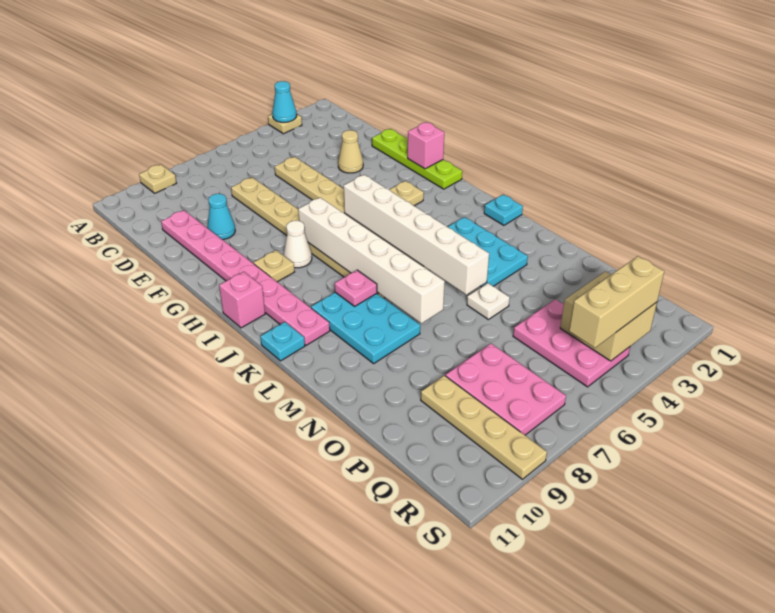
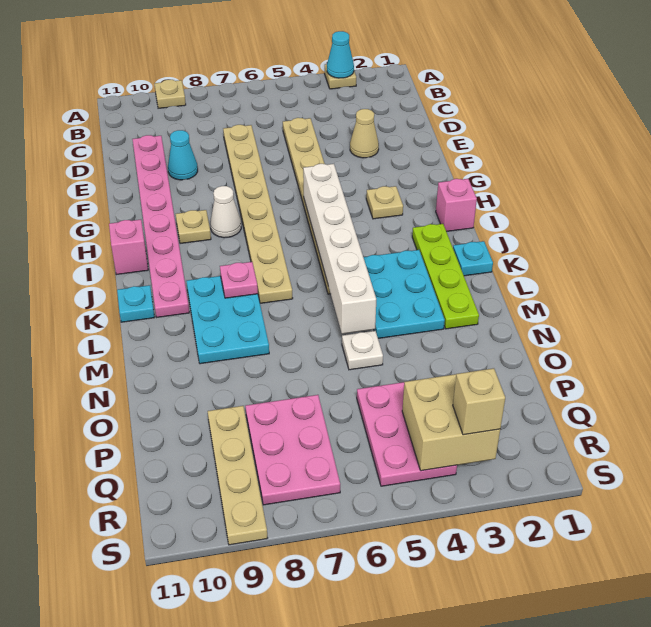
lime plate E1:H1 level 1 -> lime plate J2:M2 level 1
pink brick G1 level 2 -> pink brick I1 level 1
white brick H7:M7 level 2 -> none
tan brick R3:R5 level 3 -> tan brick R3 level 3

